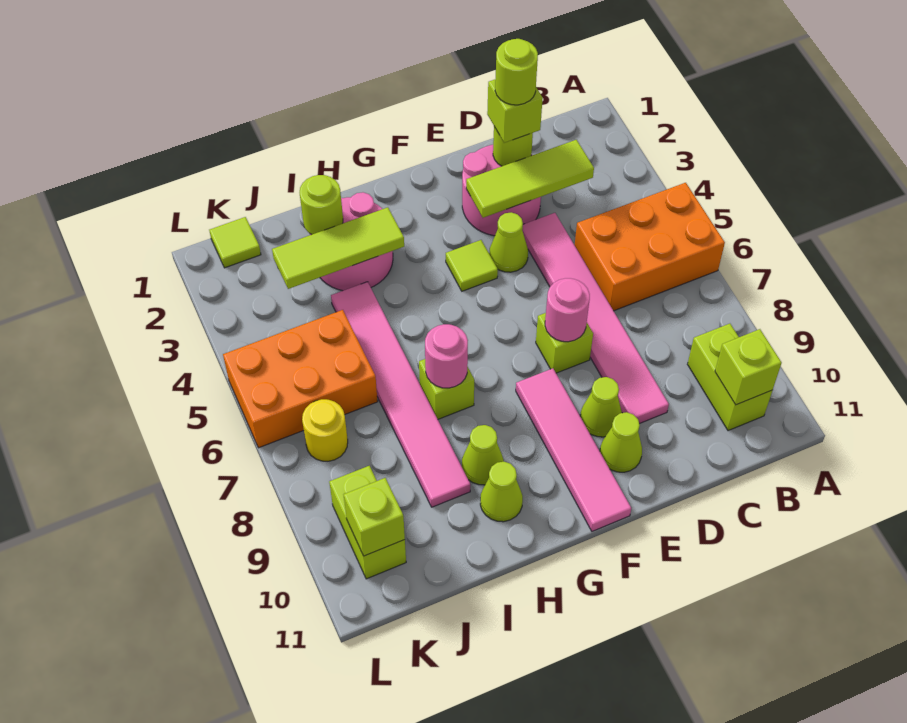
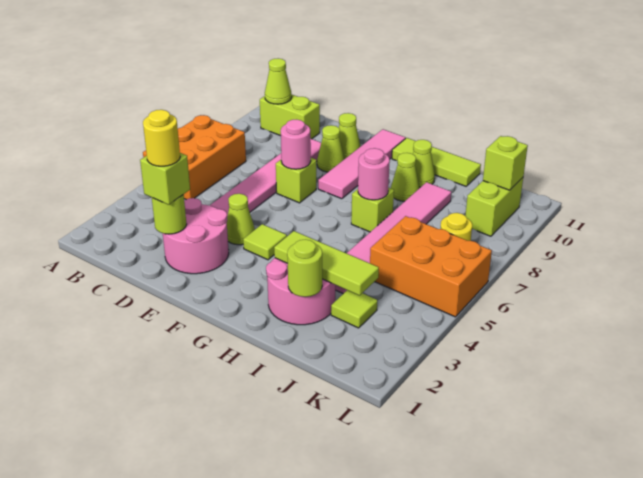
orange brick A5:C6 level 1 -> orange brick A5:B7 level 1
lime brick B9:B10 level 1 -> lime brick B10:C10 level 1
lime brick B10 level 2 -> lime cone B10 level 2
lime tile C3:E3 level 2 -> lime tile G11:I11 level 1
lime round brick D2 level 4 -> yellow round brick D2 level 4
lime tile K1 level 1 -> lime tile J3 level 1

